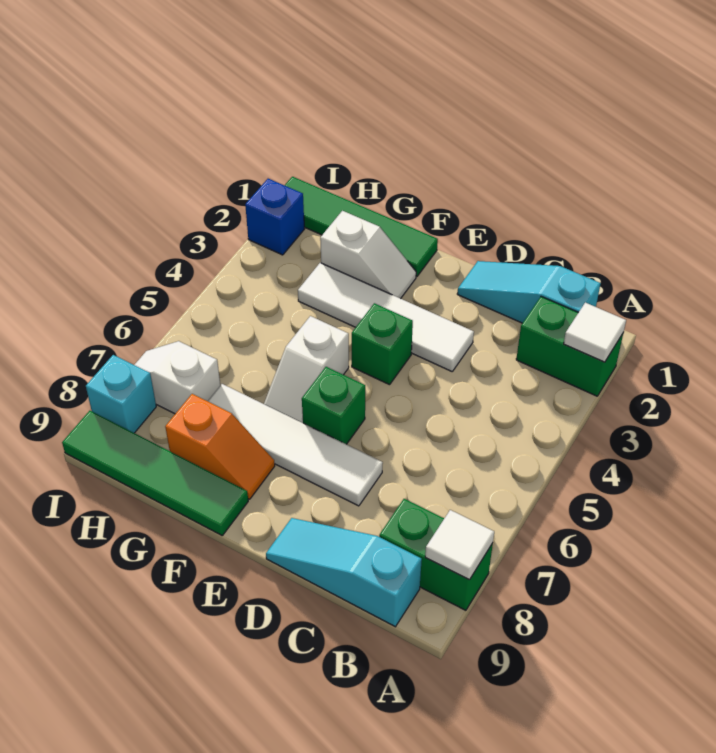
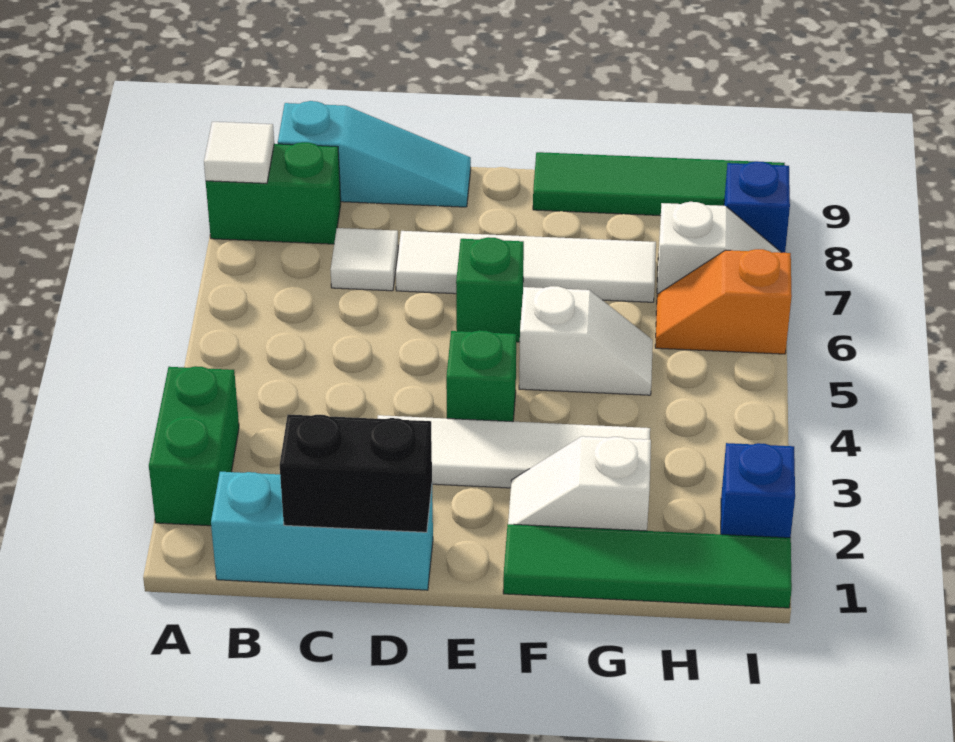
green brick A2:B2 level 1 -> green brick A2:A3 level 1
white tile A2 level 2 -> white tile C7 level 1
cyan slope B1:D1 level 1 top B -> cyan brick B1:D1 level 1
none -> black brick C1:D1 level 2
white slope F5:F6 level 1 top 5 -> white slope F5:G5 level 1 top F
orange slope F8:G8 level 1 top G -> orange slope H6:I6 level 1 top I
cyan brick I8 level 1 -> blue brick I8 level 1

